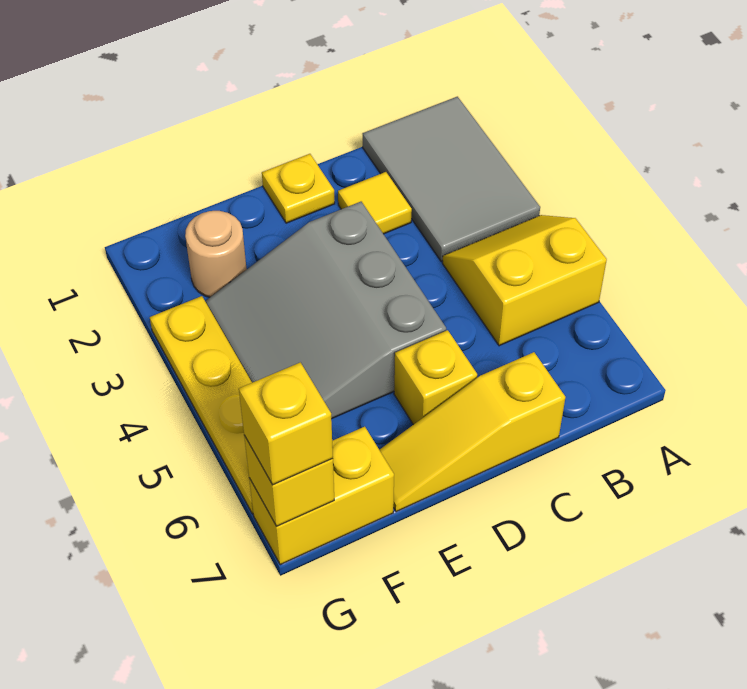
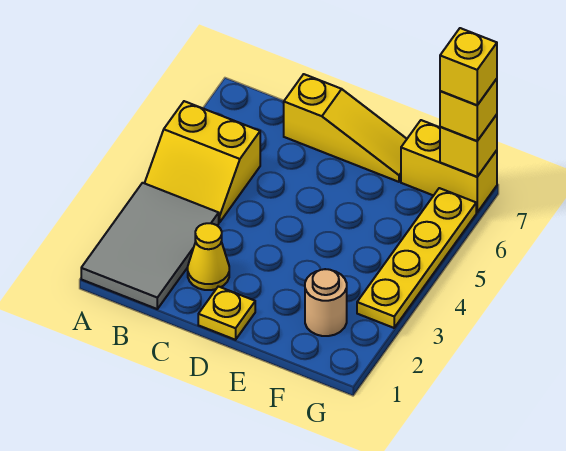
yellow tile C2 level 1 -> yellow cone C2 level 1
grey slope D3:F5 level 1 top D -> none
yellow brick D6 level 1 -> yellow brick G7 level 4

